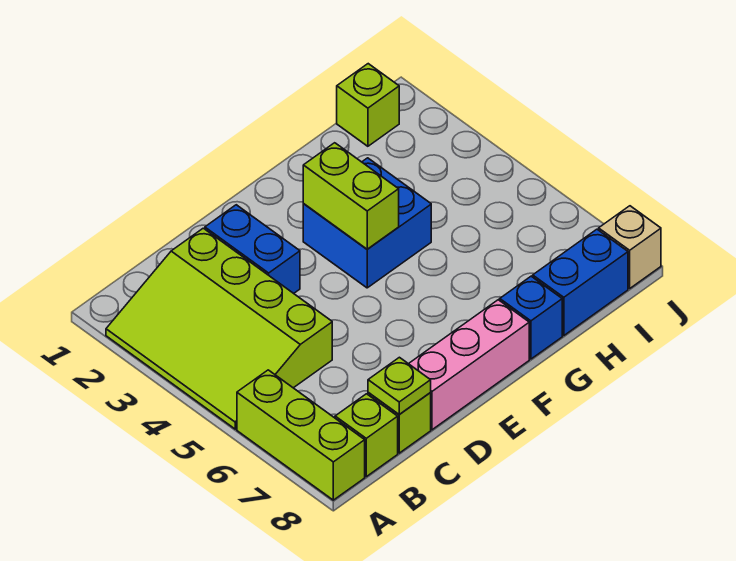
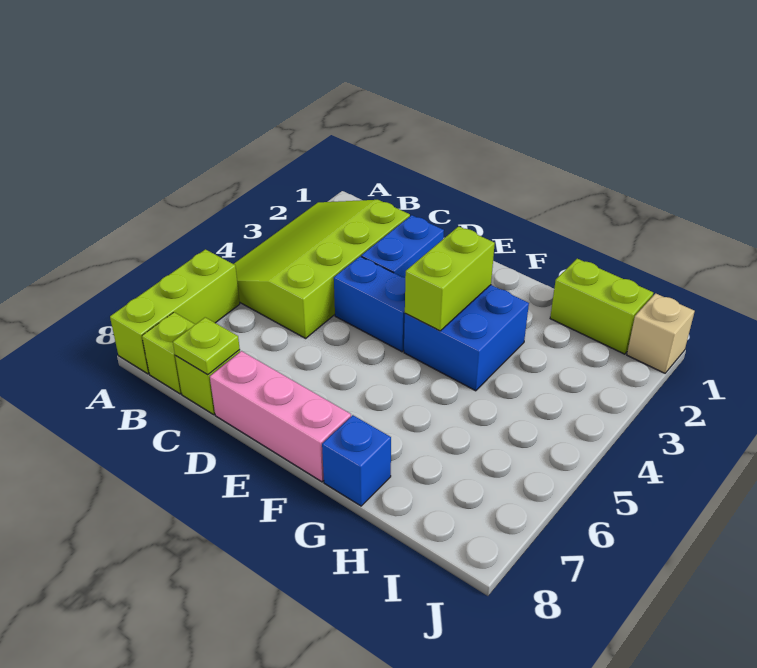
blue brick H8:I8 level 1 -> blue brick D4:E4 level 1
lime brick I1 level 1 -> lime brick H1:I1 level 1
tan brick J8 level 1 -> tan brick J1 level 1

